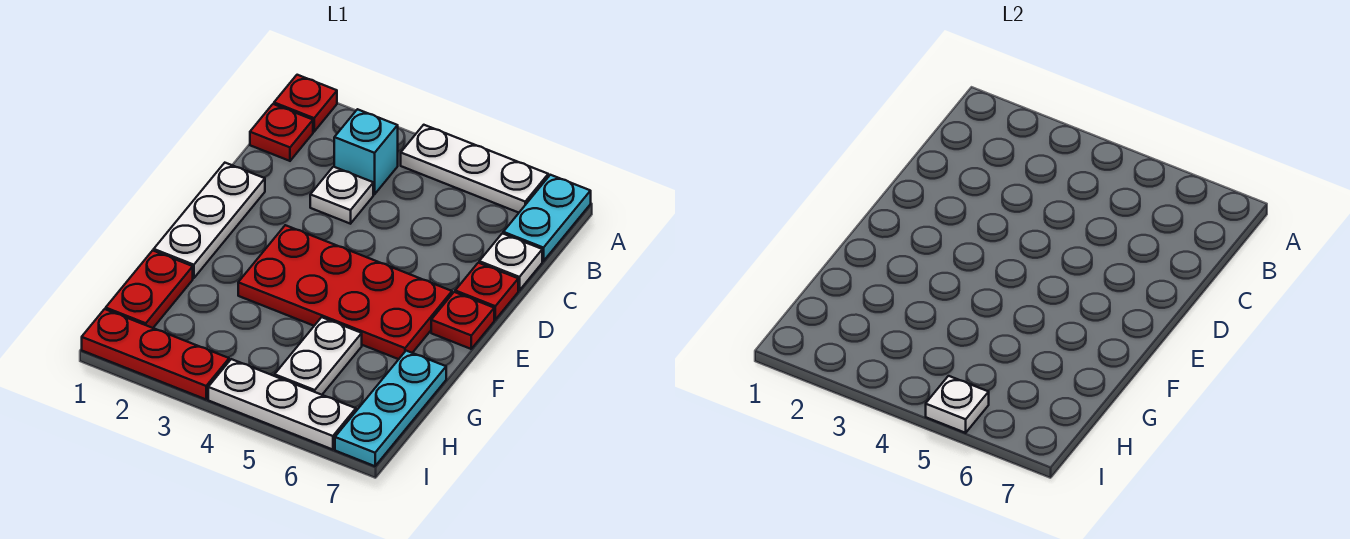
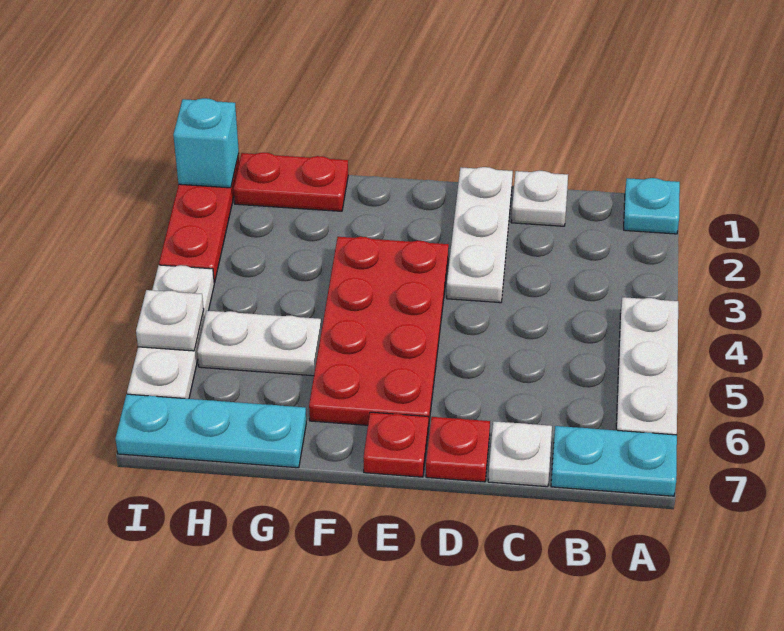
red plate A1 level 1 -> cyan plate A1 level 1
red plate B1 level 1 -> none
cyan brick B3 level 1 -> cyan brick I1 level 2
white plate C3 level 1 -> white plate C1 level 1
white plate D1:F1 level 1 -> white plate D1:D3 level 1

